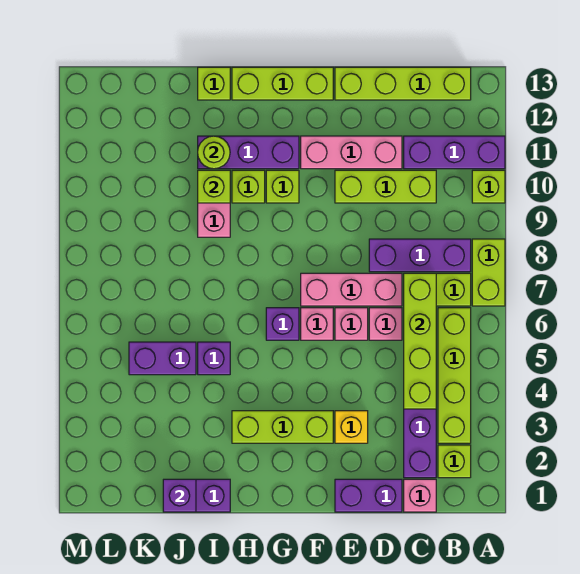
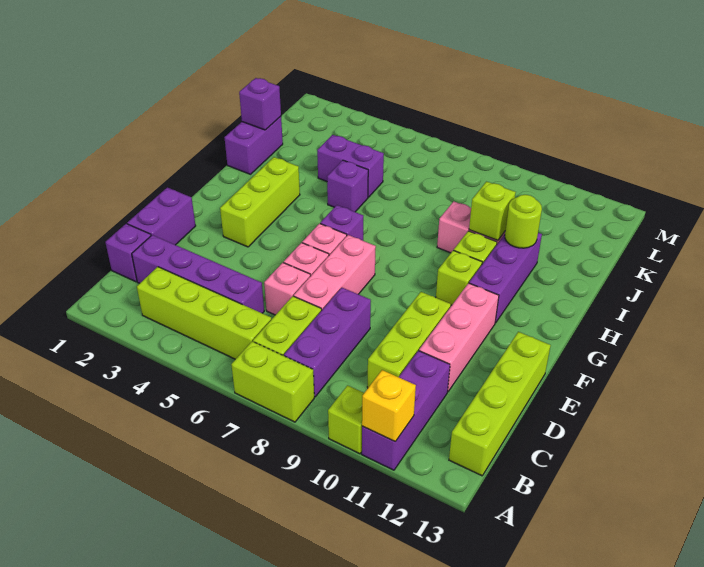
lime brick B2 level 1 -> none
pink brick C1 level 1 -> purple brick C1 level 1
lime brick C4:C7 level 2 -> none
yellow brick E3 level 1 -> yellow brick A11 level 2
lime brick F13:H13 level 1 -> none
lime brick I13 level 1 -> none
purple brick J5:K5 level 1 -> purple brick J4:J5 level 1

